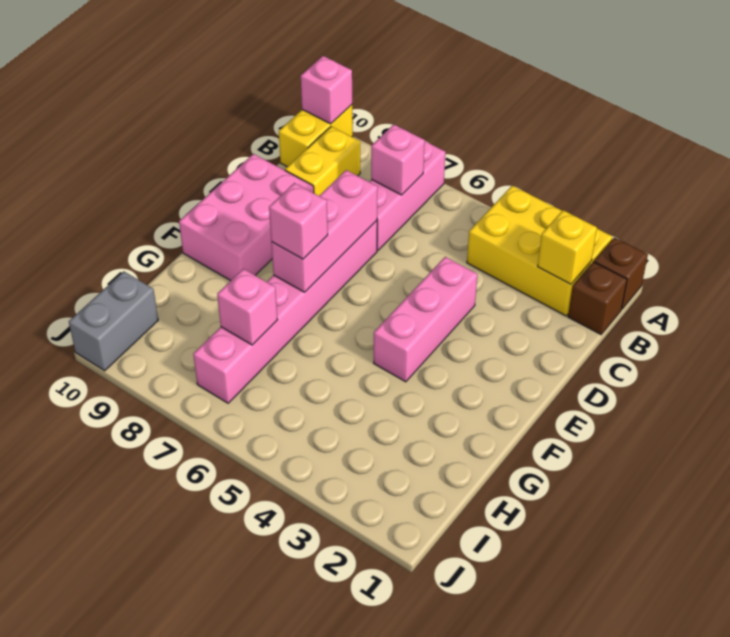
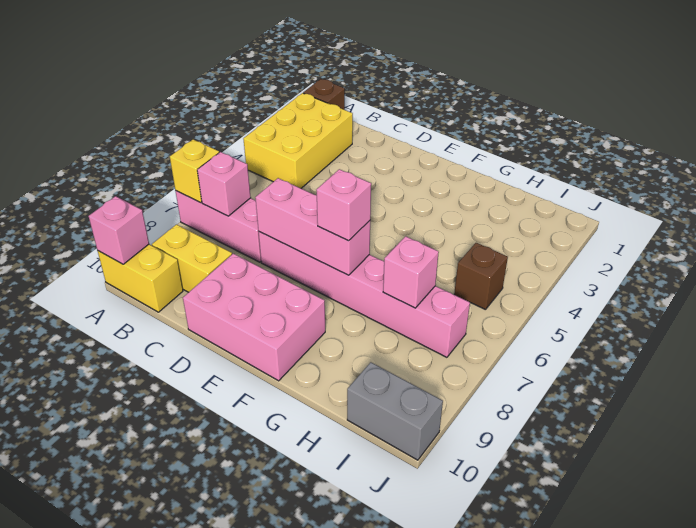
brown brick B1 level 1 -> brown brick I5 level 1
yellow brick B2 level 2 -> yellow brick A7 level 2
pink brick D4:F4 level 1 -> none

